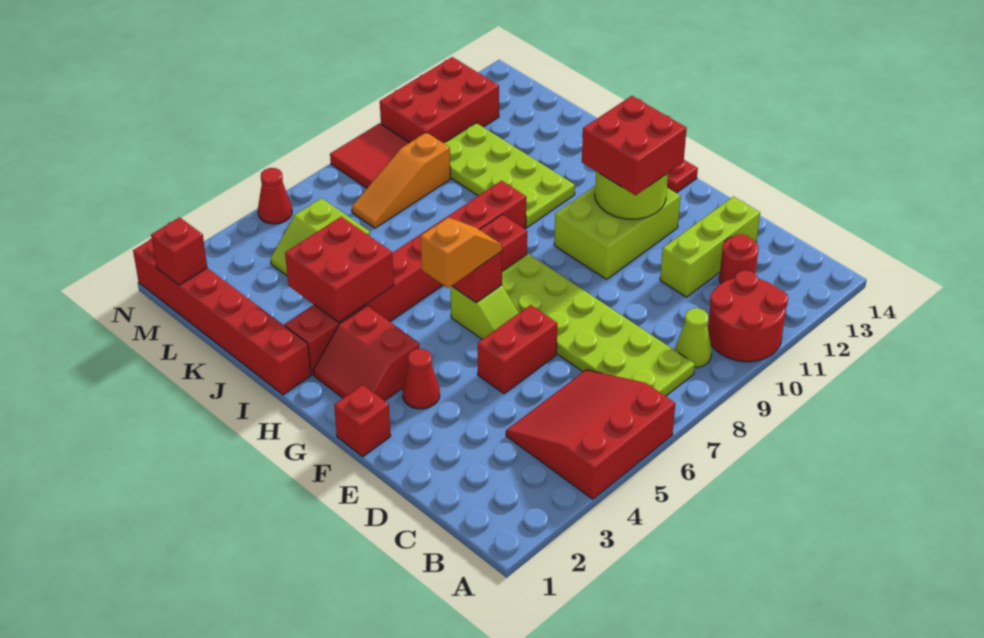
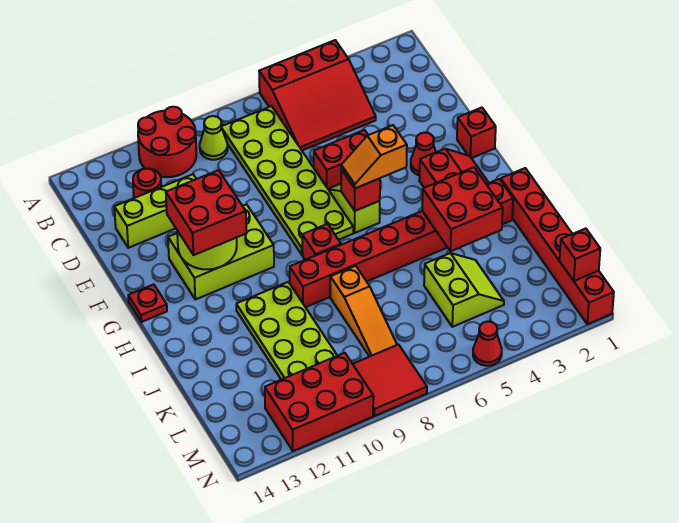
orange slope L7:L9 level 1 top 9 -> orange slope J8:L8 level 1 top J

